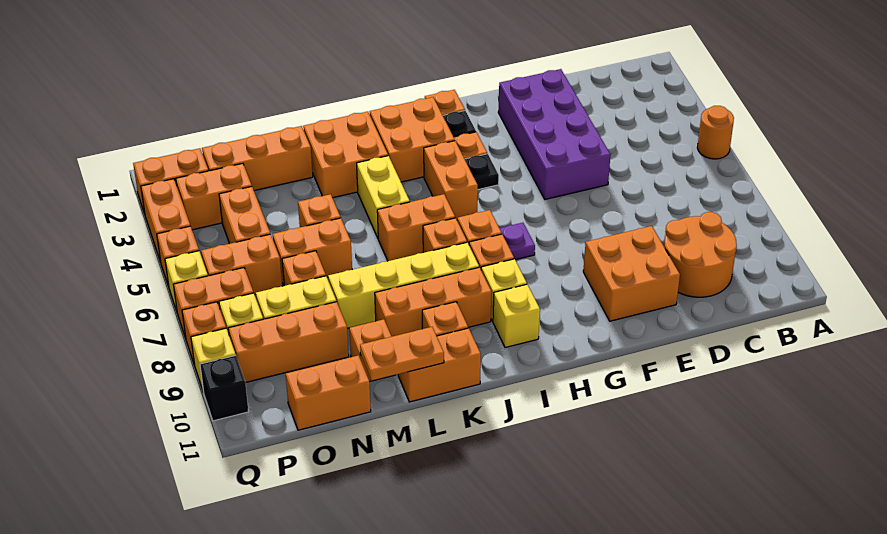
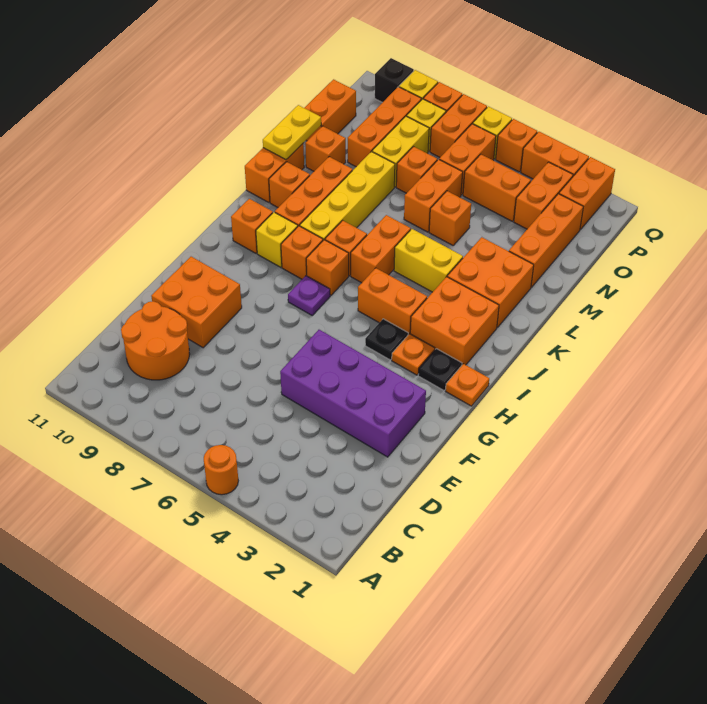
yellow brick I10 level 1 -> orange brick I10 level 1
orange plate L11:M11 level 2 -> yellow plate L11:M11 level 2

